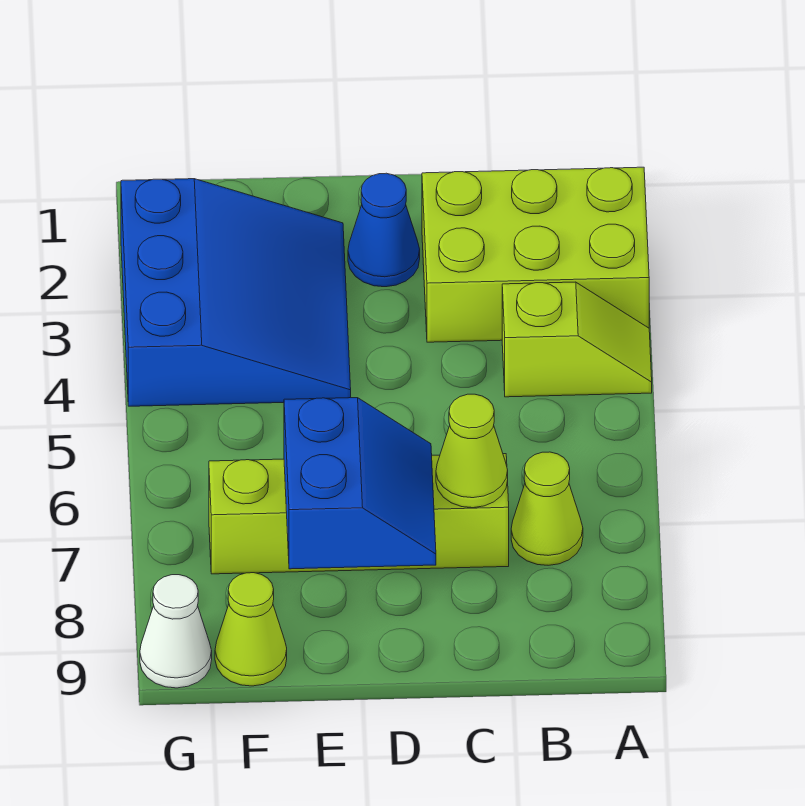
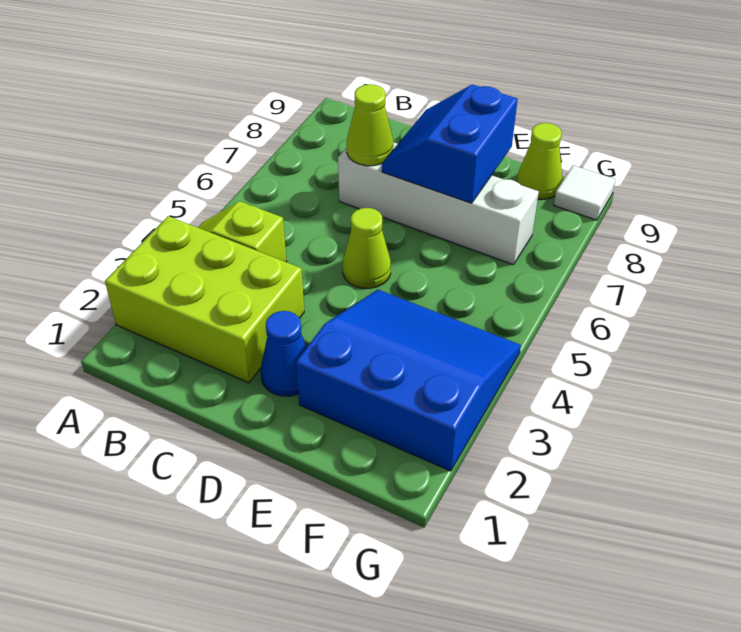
lime cone B7 level 1 -> lime cone D5 level 1
lime brick C7:F7 level 1 -> white brick C7:F7 level 1
blue slope E2:G4 level 1 top G -> blue slope E2:G4 level 1 top 2
white cone G9 level 1 -> white tile G9 level 1

